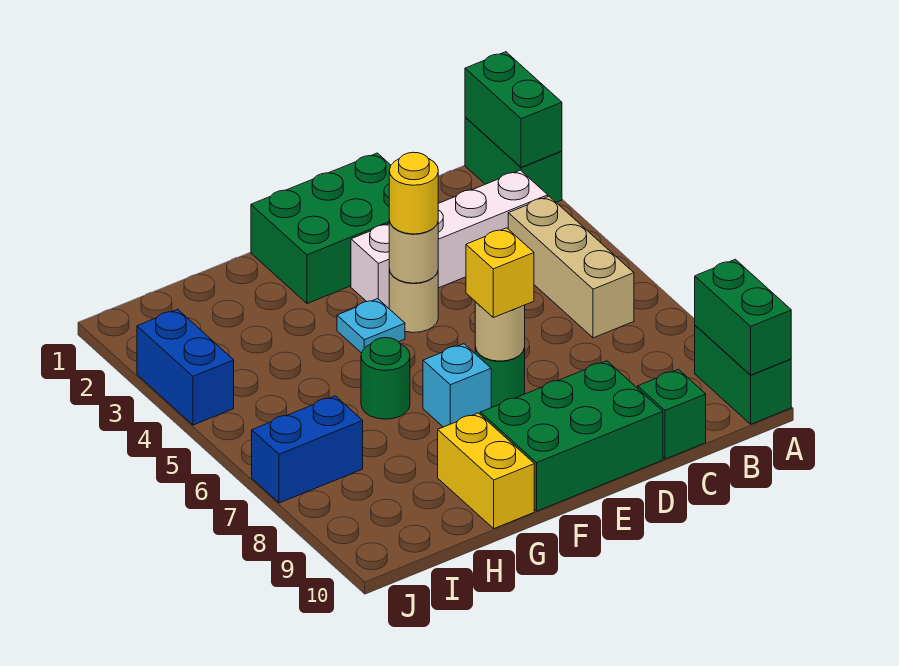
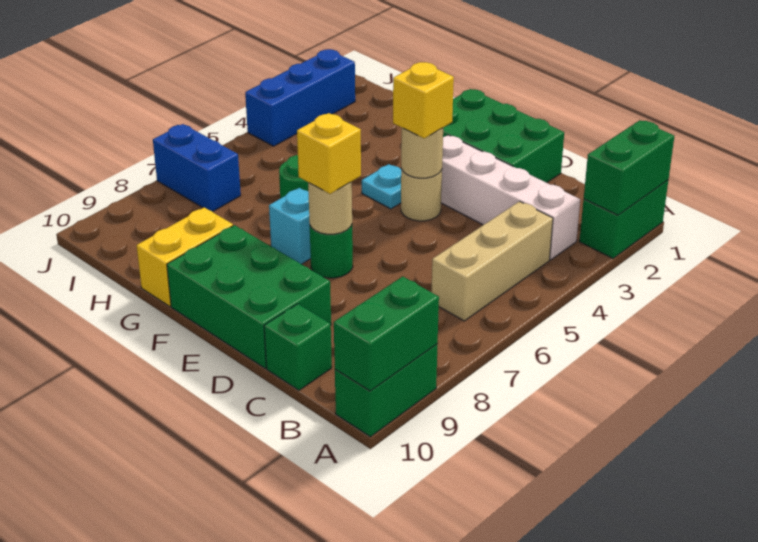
yellow round brick E4 level 3 -> yellow brick E4 level 3
blue brick J3:J4 level 1 -> blue brick J2:J4 level 1

